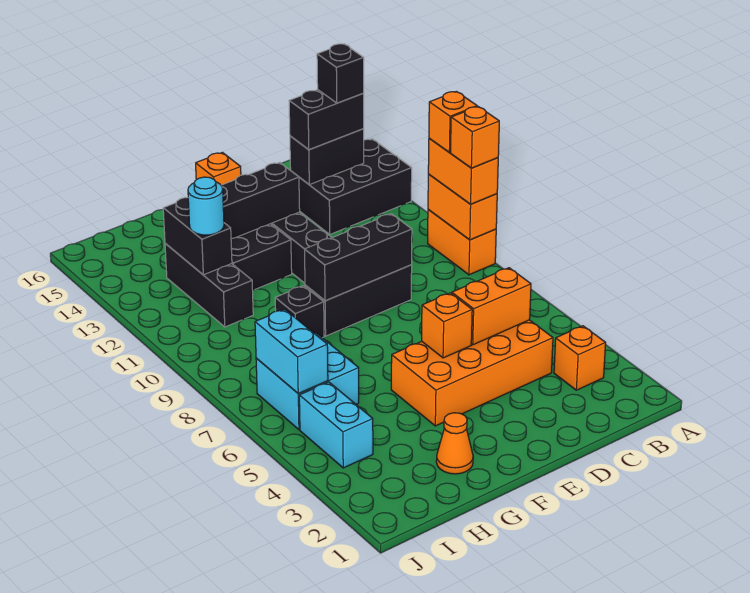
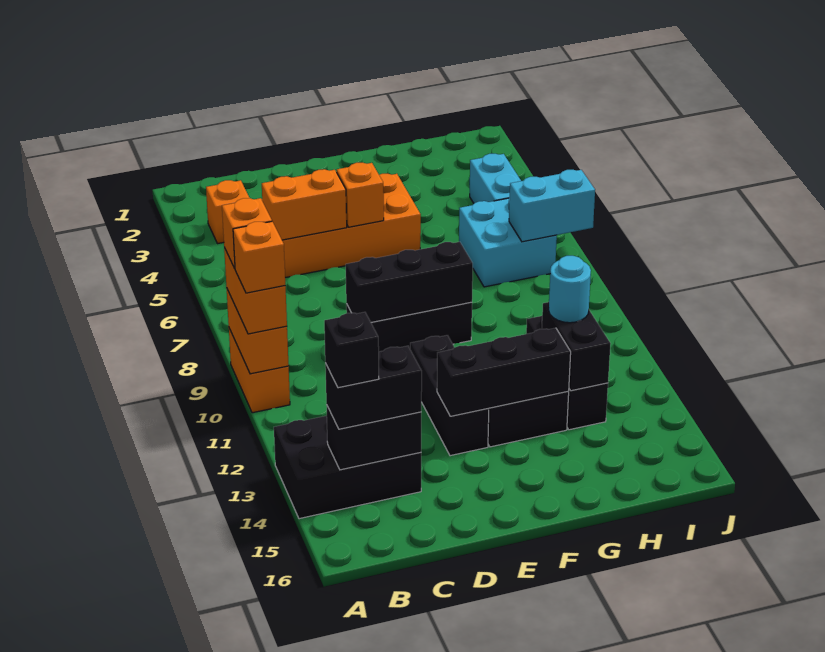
orange brick E16 level 1 -> none
orange cone G2 level 1 -> none
black brick G9 level 1 -> none
cyan brick I6:I7 level 2 -> cyan brick I7:J7 level 2

